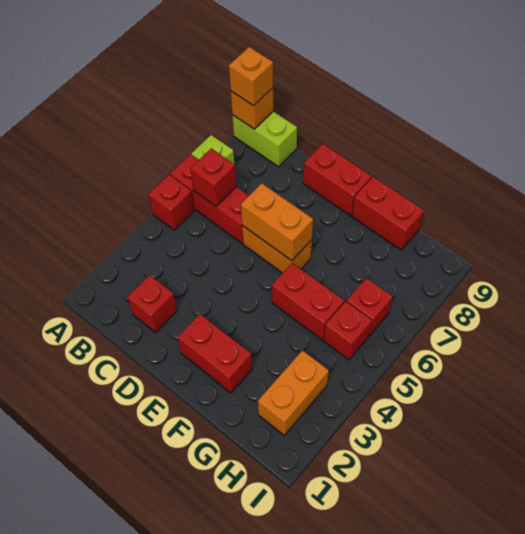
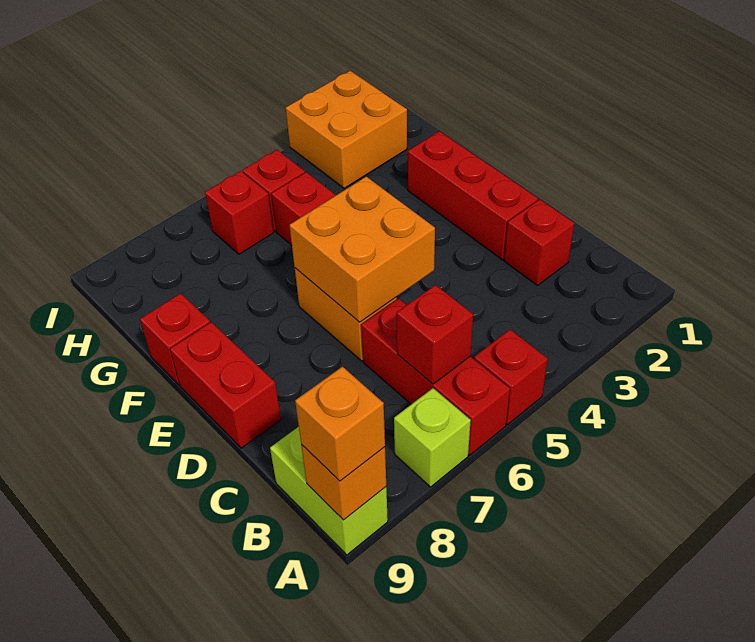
orange brick D6:E6 level 2 -> orange brick D5:E6 level 2
red brick E2:F2 level 1 -> red brick D2:F2 level 1
red brick F9:G9 level 1 -> red brick F9 level 1
orange brick H2:H3 level 1 -> orange brick H2:I3 level 1

